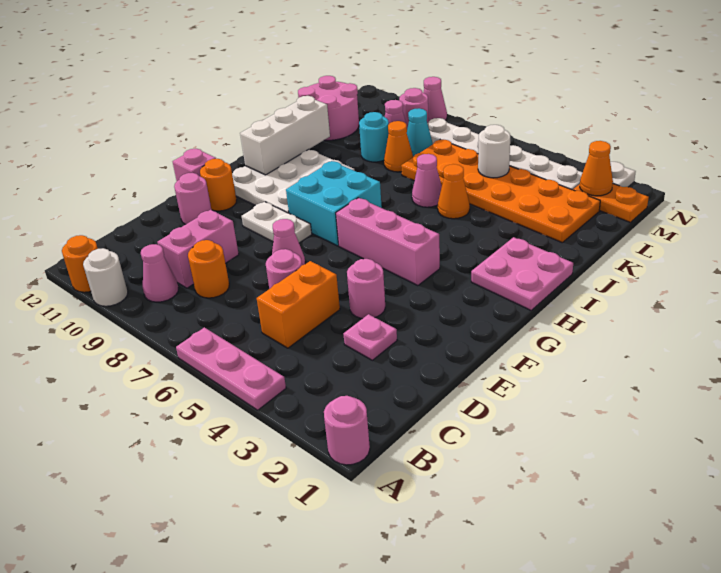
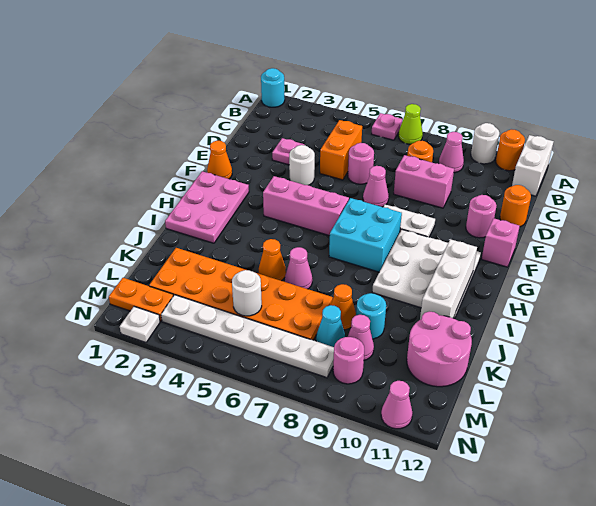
pink round brick A1 level 1 -> cyan round brick A1 level 1
pink plate A4:A6 level 1 -> pink plate A6 level 1
none -> lime cone A7 level 1
none -> white brick A12:B12 level 1
pink brick C9:D9 level 1 -> pink brick D8:D9 level 1
pink round brick E4 level 1 -> white round brick E4 level 1
orange round brick F11 level 1 -> orange round brick D12 level 1
pink plate H1:I2 level 1 -> pink plate G1:I2 level 1
orange cone M2 level 2 -> orange cone F1 level 1
pink cone N9 level 1 -> pink cone N11 level 1

